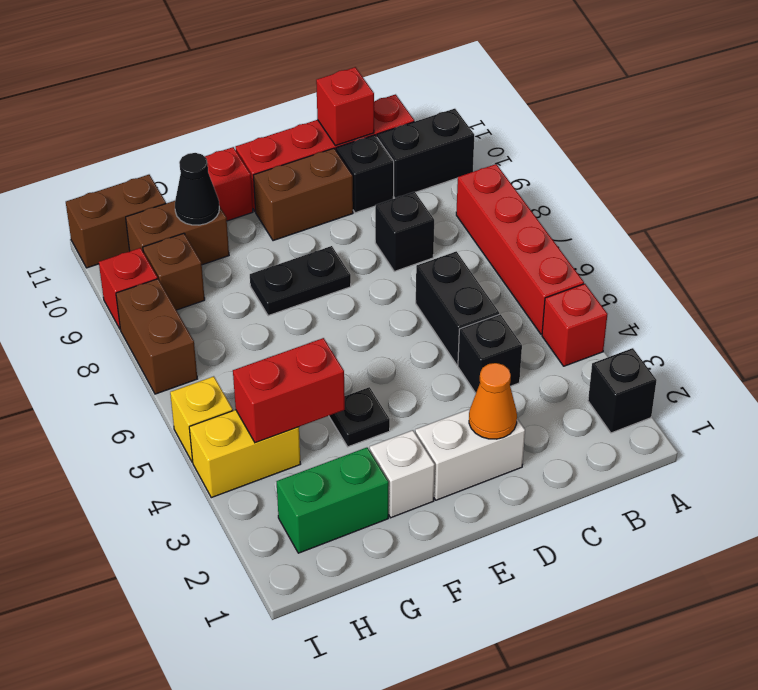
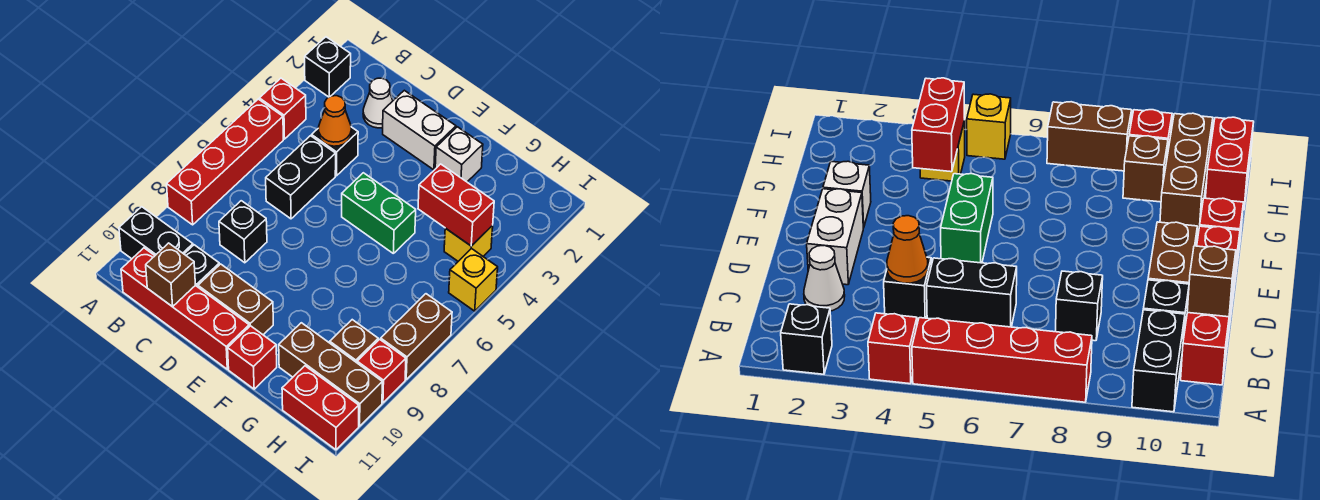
none -> white cone C2 level 1
red brick C11 level 2 -> brown brick C11 level 2
orange cone D2 level 2 -> orange cone C4 level 2
black plate E8:F8 level 1 -> none
black plate F4 level 1 -> none
green brick G2:H2 level 1 -> green brick E5:F5 level 1
brown brick G10:H10 level 1 -> brown brick G10:I10 level 1
black cone G10 level 2 -> none
yellow brick H4:I4 level 1 -> yellow brick H4 level 1
brown brick H11:I11 level 1 -> red brick H11:I11 level 1

